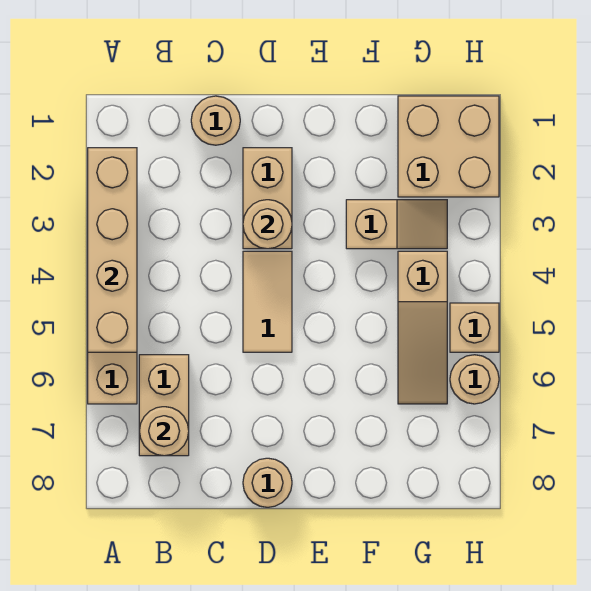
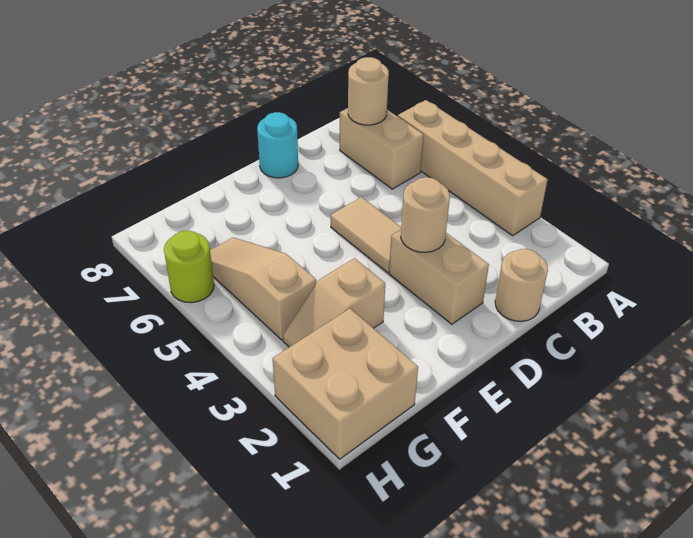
tan brick A2:A5 level 2 -> none
tan round brick D8 level 1 -> cyan round brick D8 level 1
tan brick H5 level 1 -> none
tan round brick H6 level 1 -> lime round brick H6 level 1

